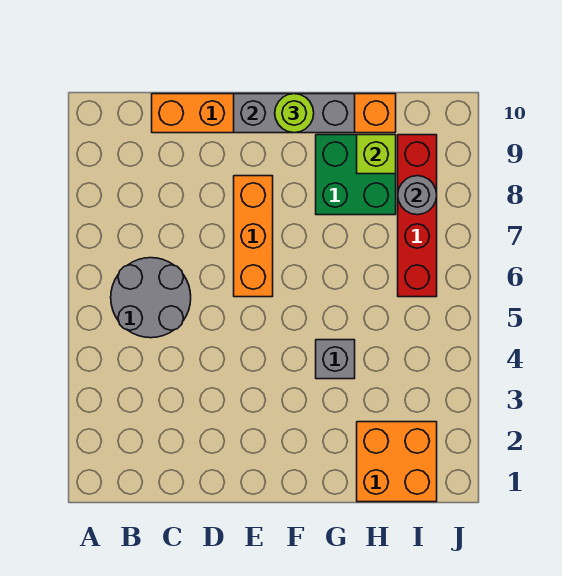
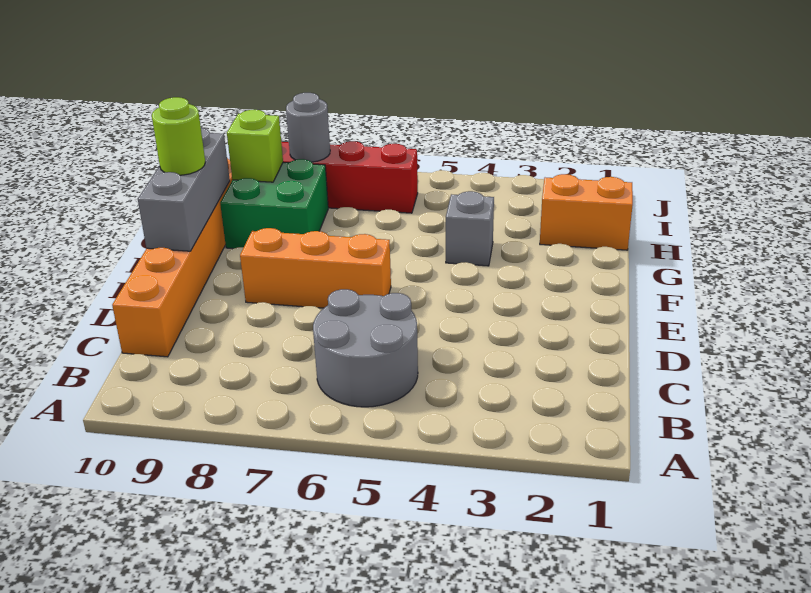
orange brick H1:I2 level 1 -> orange brick H1:H2 level 1

